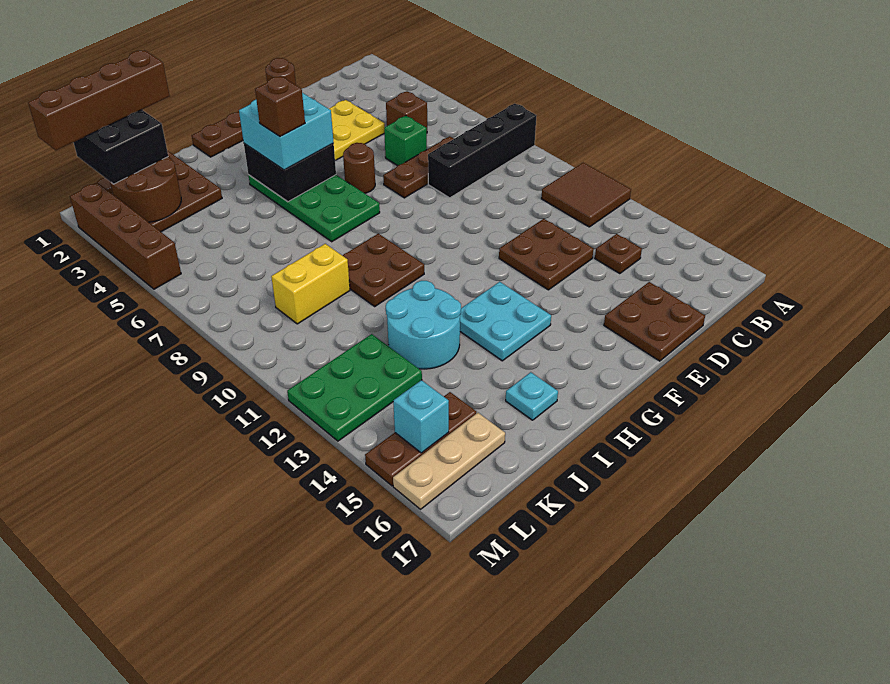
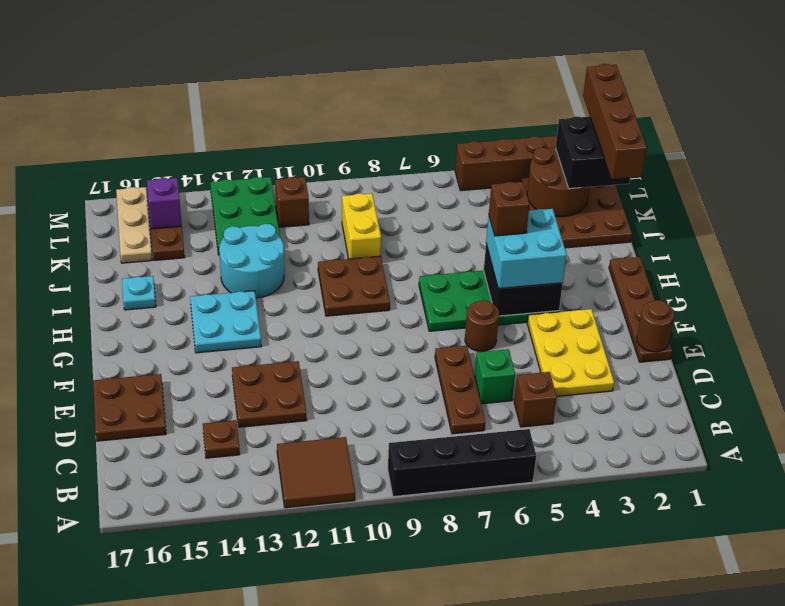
black brick A8:D8 level 1 -> black brick A6:A9 level 1
none -> brown brick L11 level 1
cyan brick L15 level 2 -> purple brick L15 level 2

